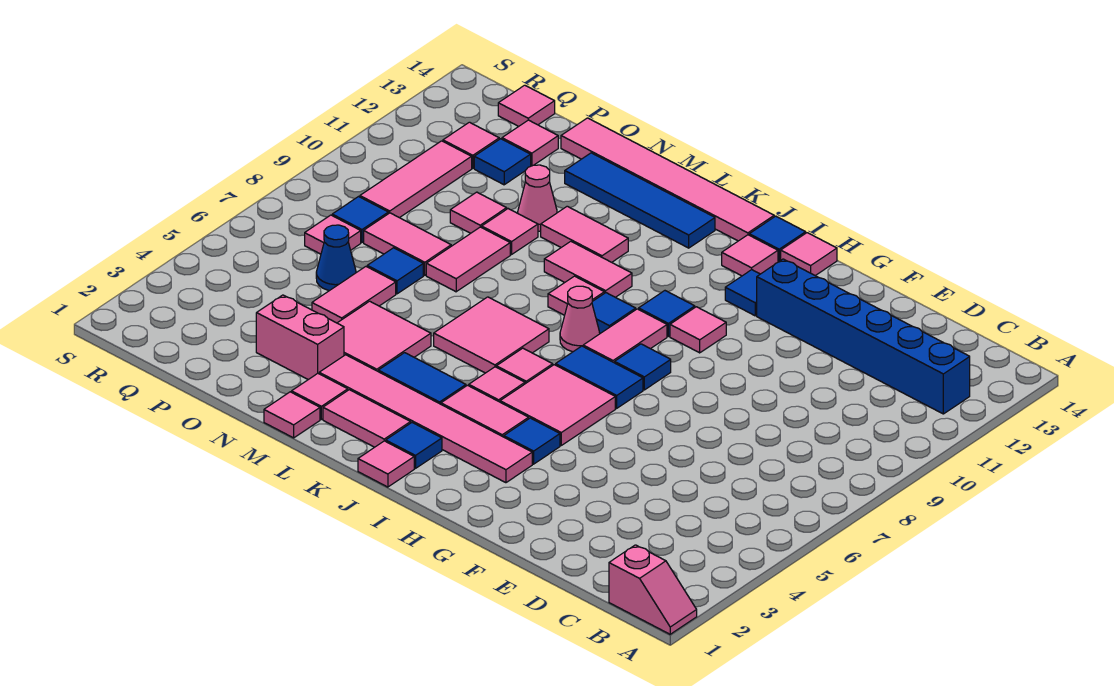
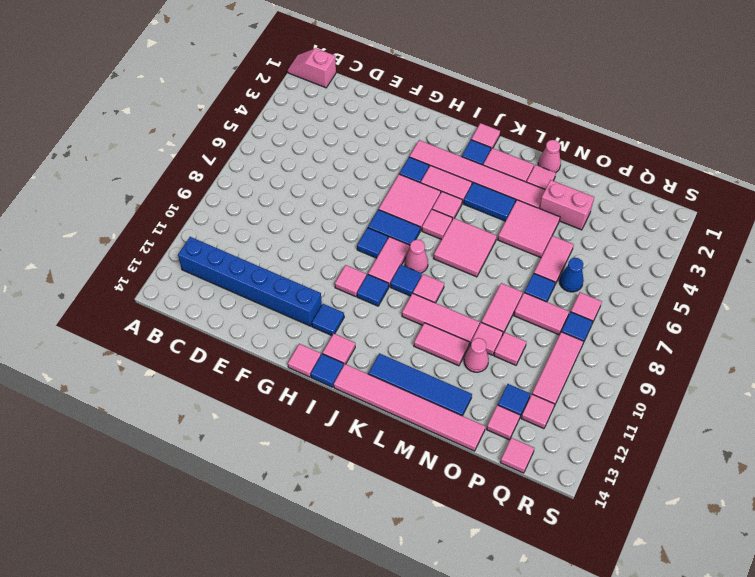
pink tile K10:L10 level 1 -> pink tile K10:M10 level 1
pink tile M1 level 1 -> pink cone M1 level 1

